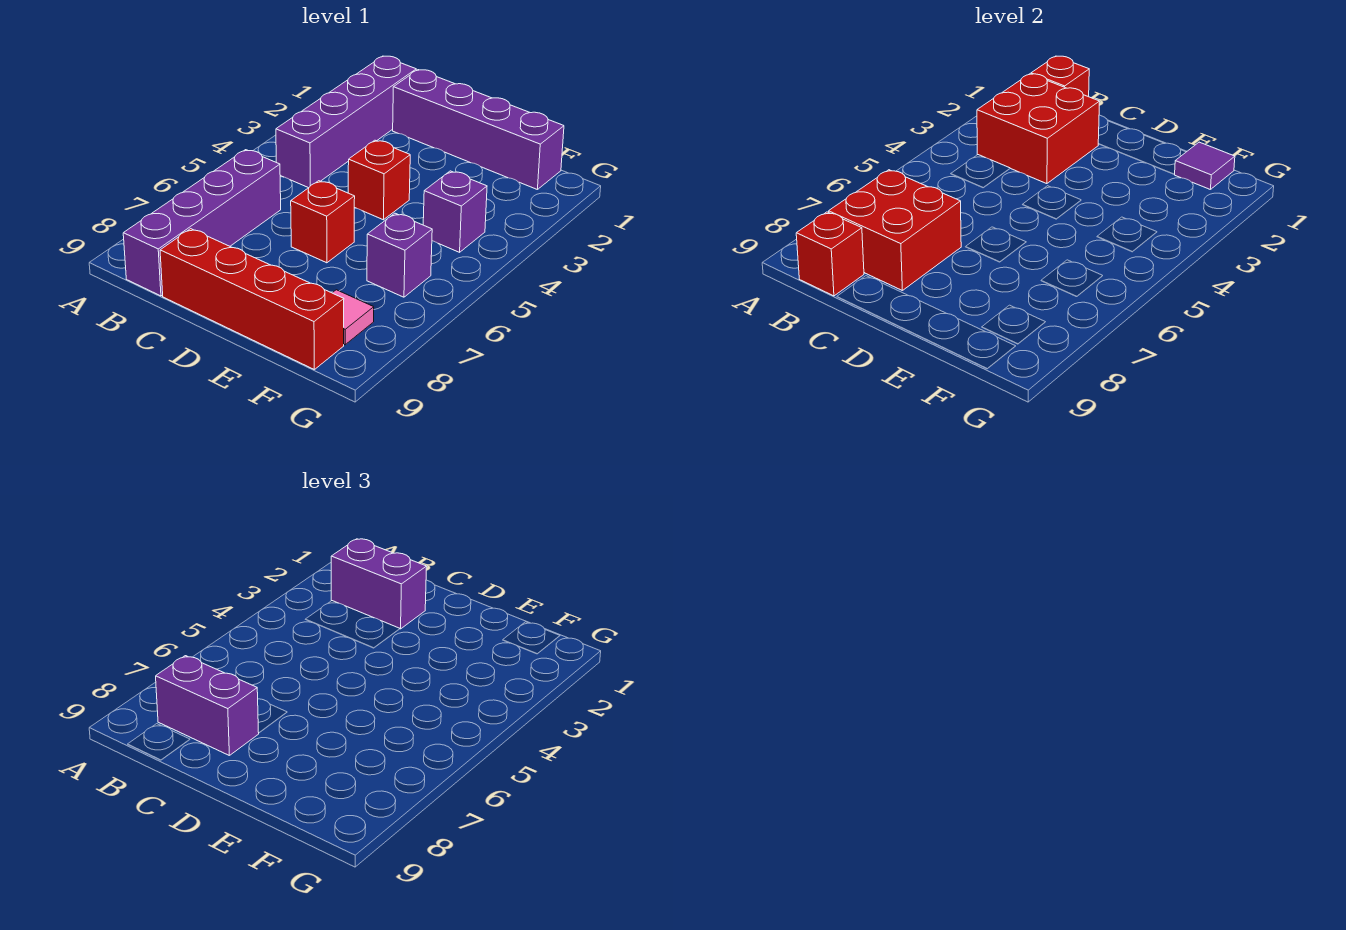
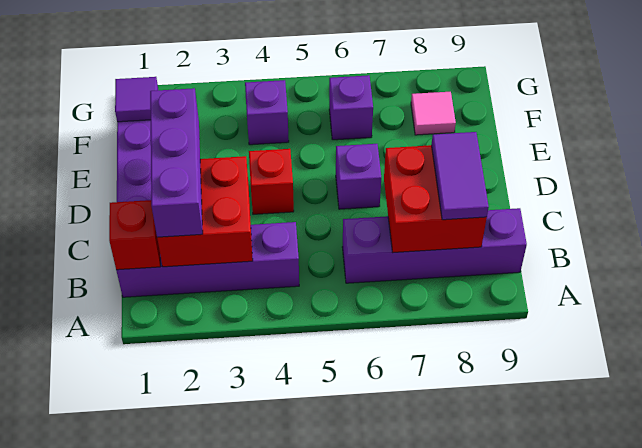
purple brick B2:C2 level 3 -> purple brick B2:D2 level 3
purple brick B8:C8 level 3 -> purple tile B8:C8 level 3
red brick B9 level 2 -> none
red brick C9:F9 level 1 -> none
red brick D6 level 1 -> purple brick D6 level 1

